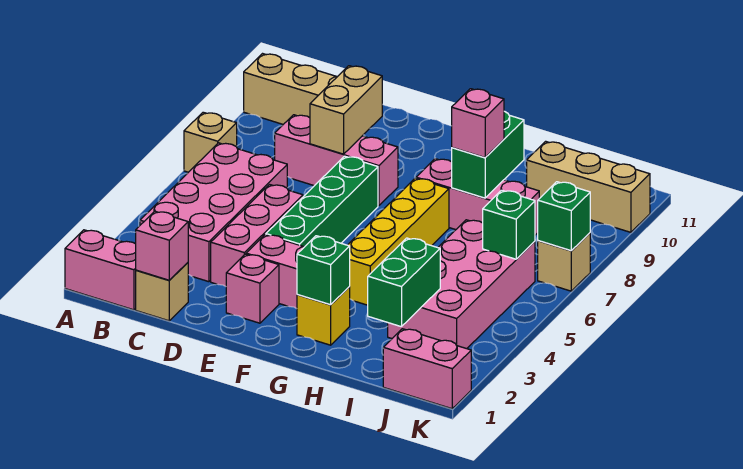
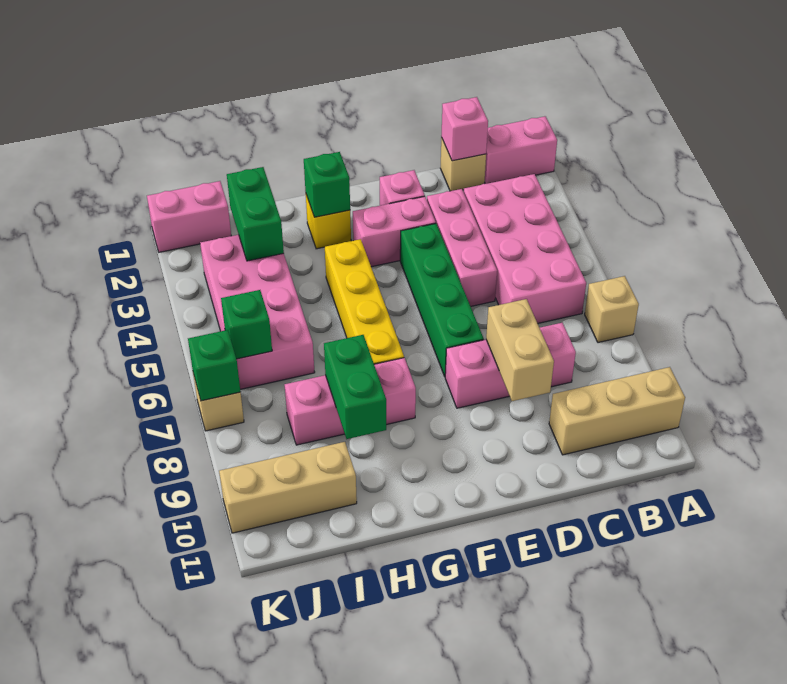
pink brick H8 level 3 -> none

